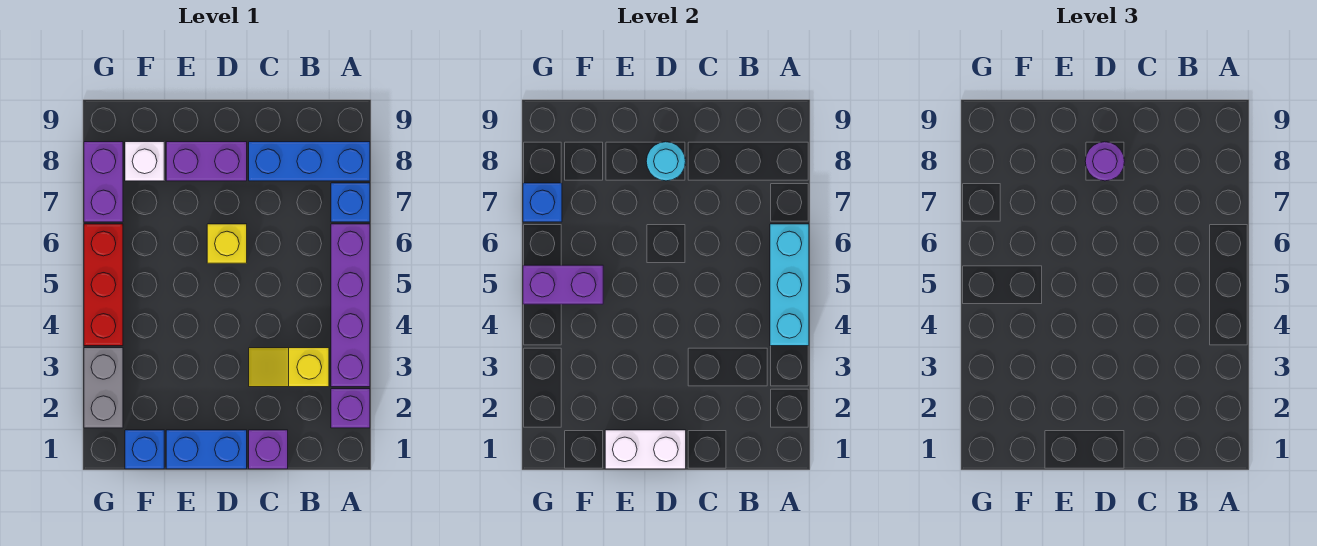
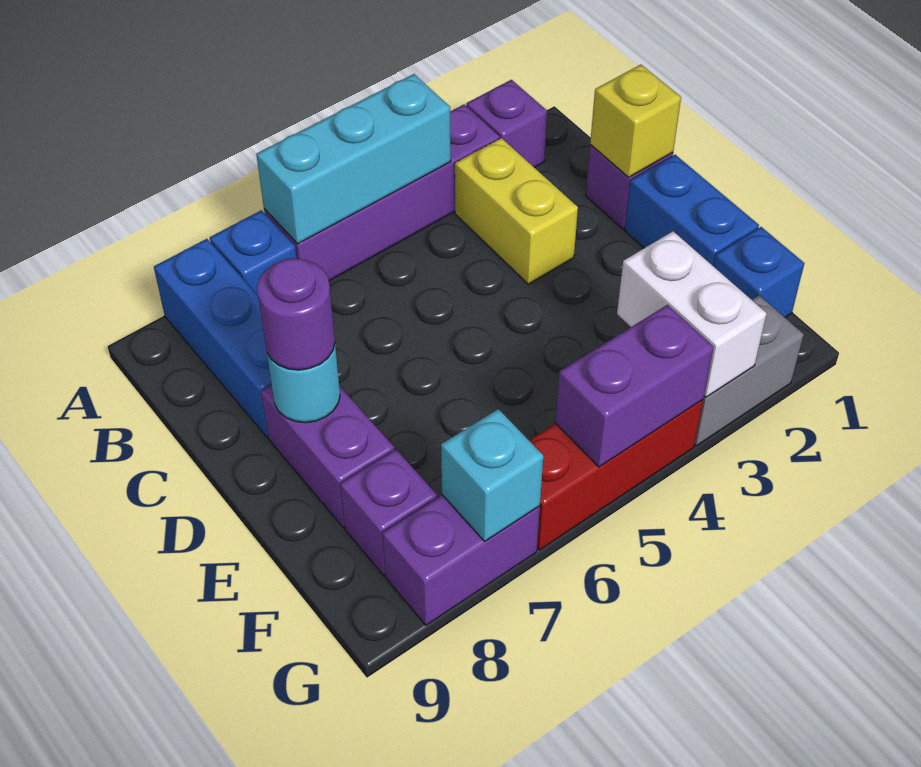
yellow slope B3:C3 level 1 top B -> yellow brick B3:C3 level 1
white brick D1:E1 level 2 -> white brick F3:G3 level 2
yellow brick D6 level 1 -> yellow brick C1 level 2
purple brick F5:G5 level 2 -> purple brick G4:G5 level 2
white brick F8 level 1 -> purple brick F8 level 1
blue brick G7 level 2 -> cyan brick G7 level 2

